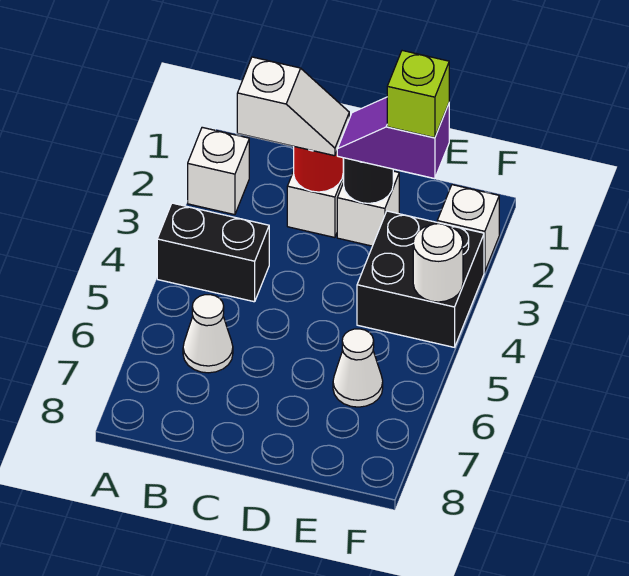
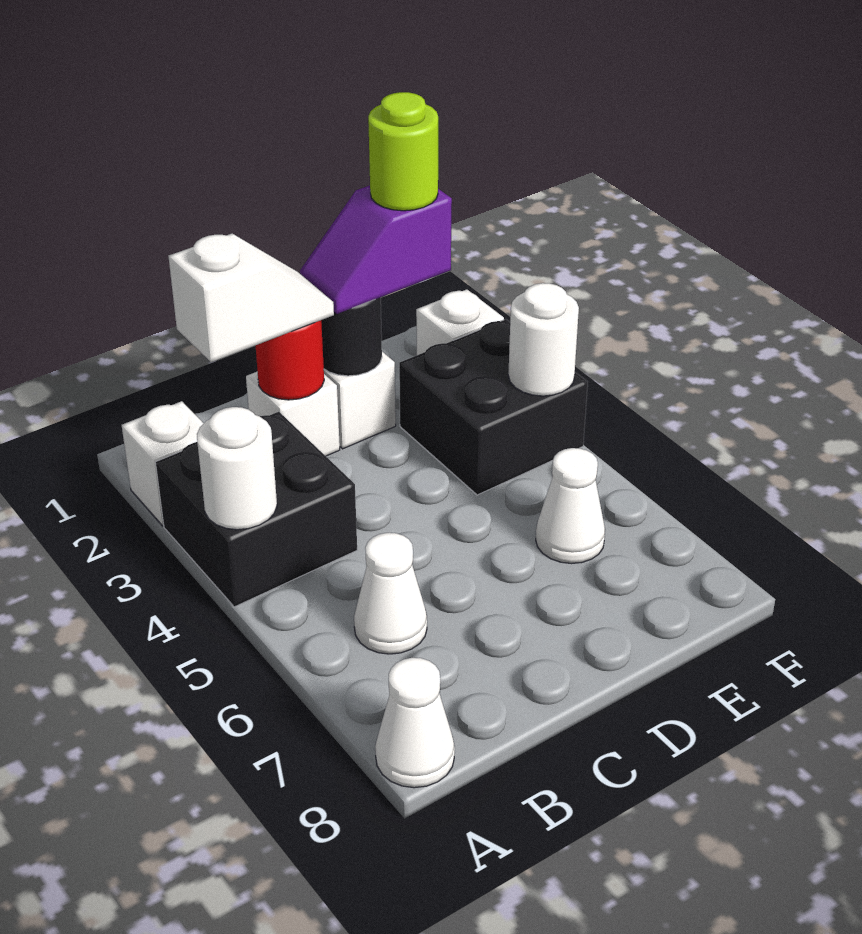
black brick A4:B4 level 1 -> black brick A3:B4 level 1
none -> white round brick A4 level 2
none -> white cone A8 level 1
lime brick E2 level 4 -> lime round brick E2 level 4

